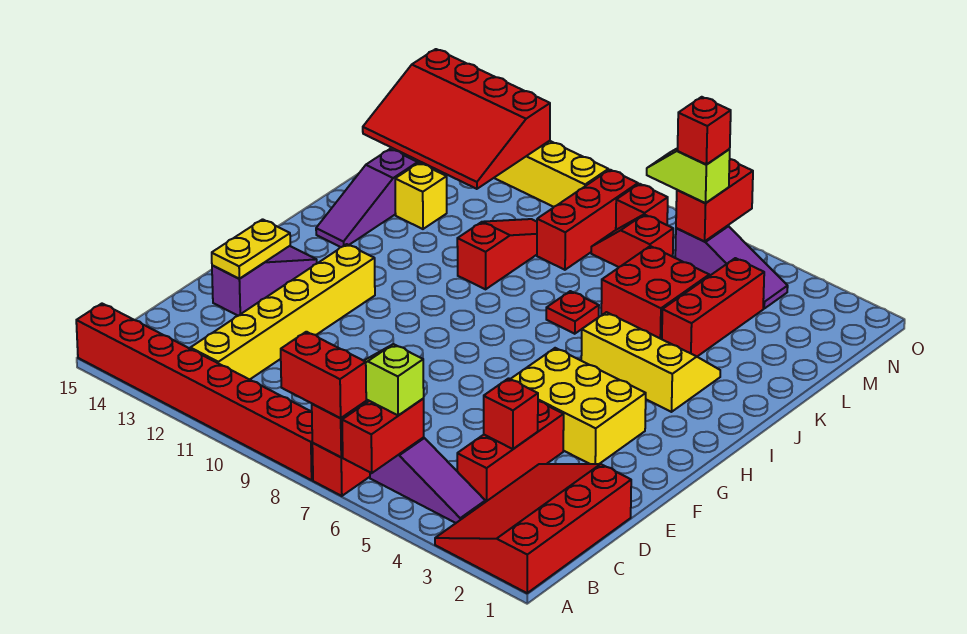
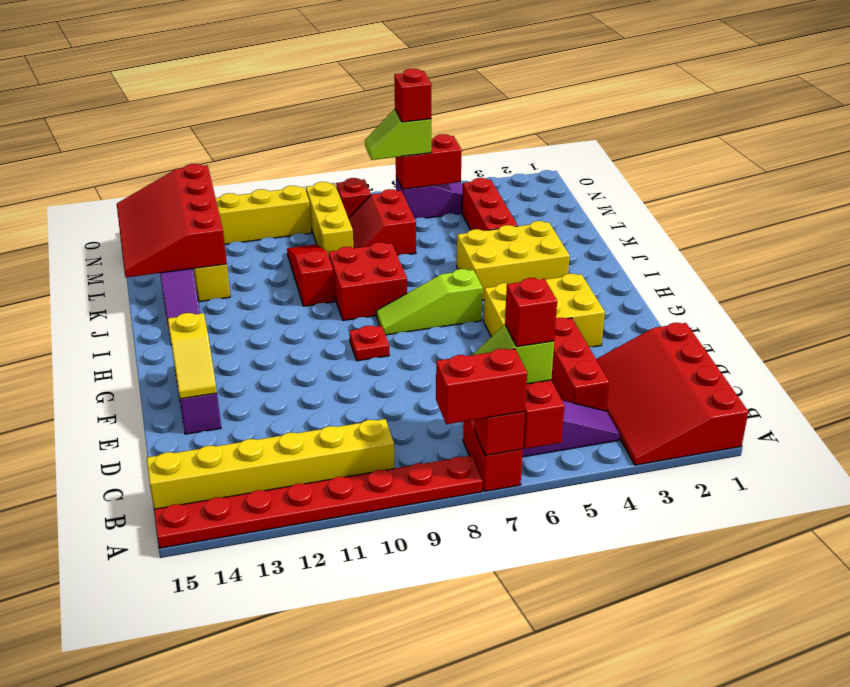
red brick A8:A15 level 1 -> red plate A8:A15 level 1
yellow brick B12:G12 level 1 -> yellow brick B10:B15 level 1
red brick D4 level 2 -> red brick B6 level 4
yellow plate E14:F14 level 2 -> yellow slope E14:F14 level 2 top F
none -> lime slope H6:H8 level 1 top 6
yellow slope I3:J5 level 1 top I -> yellow brick I3:J5 level 1
red plate J7 level 1 -> red plate G9 level 1
red brick K5:L6 level 1 -> red brick I8:J9 level 1
red brick L9:N9 level 1 -> yellow brick L9:N9 level 1
red slope L12:N15 level 2 top N -> red slope K13:N15 level 2 top 13
red slope M7:M8 level 1 top 7 -> red slope L7:M8 level 1 top 7
red brick N6:O6 level 2 -> red brick N5:N6 level 2

